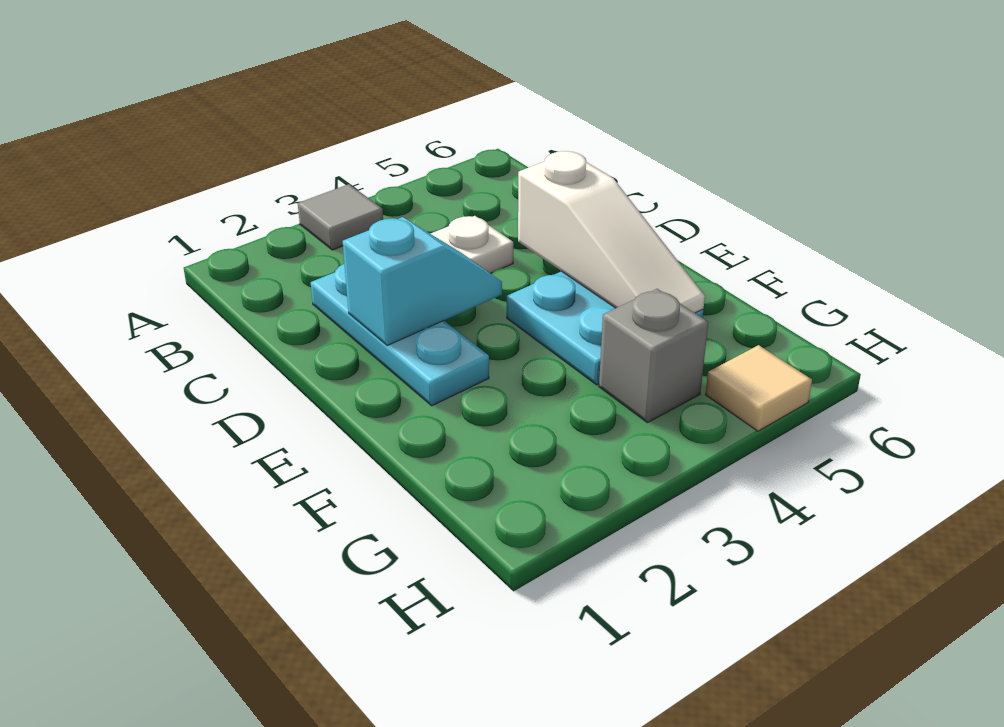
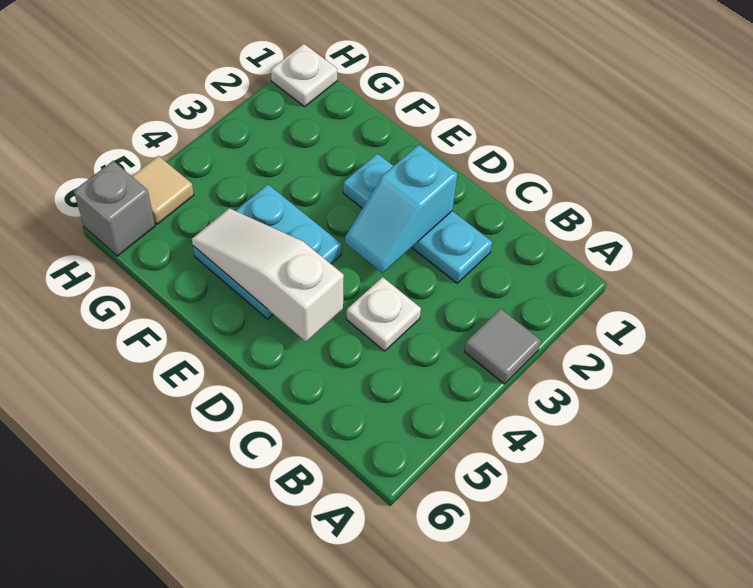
grey brick G4 level 1 -> grey brick H6 level 1
none -> white plate H1 level 1

